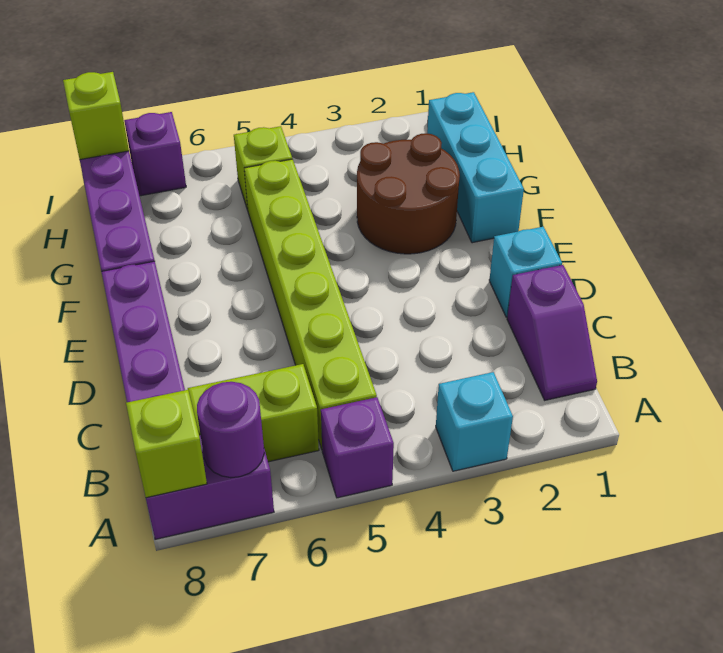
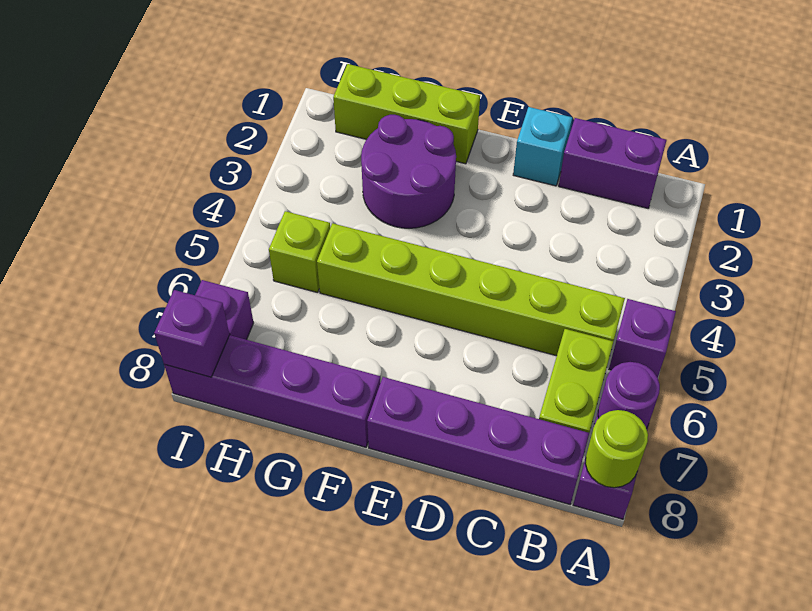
cyan brick A3 level 1 -> none
lime brick A8 level 2 -> lime round brick A8 level 2
purple slope B1:C1 level 1 top C -> purple brick B1:C1 level 1
cyan brick F1:H1 level 1 -> lime brick F1:H1 level 1
brown round brick F2:G3 level 1 -> purple round brick F2:G3 level 1
lime brick I8 level 2 -> purple brick I8 level 2

